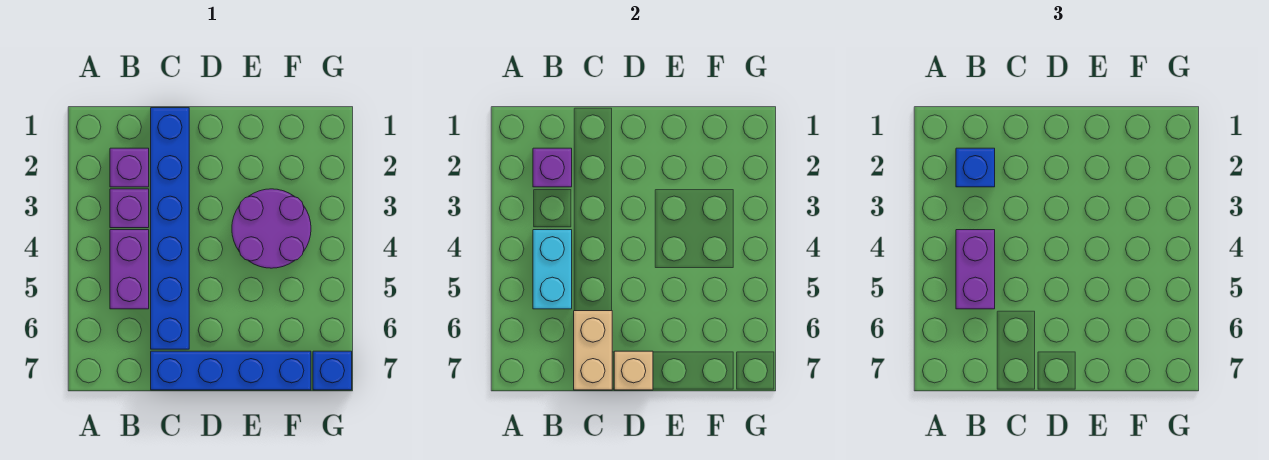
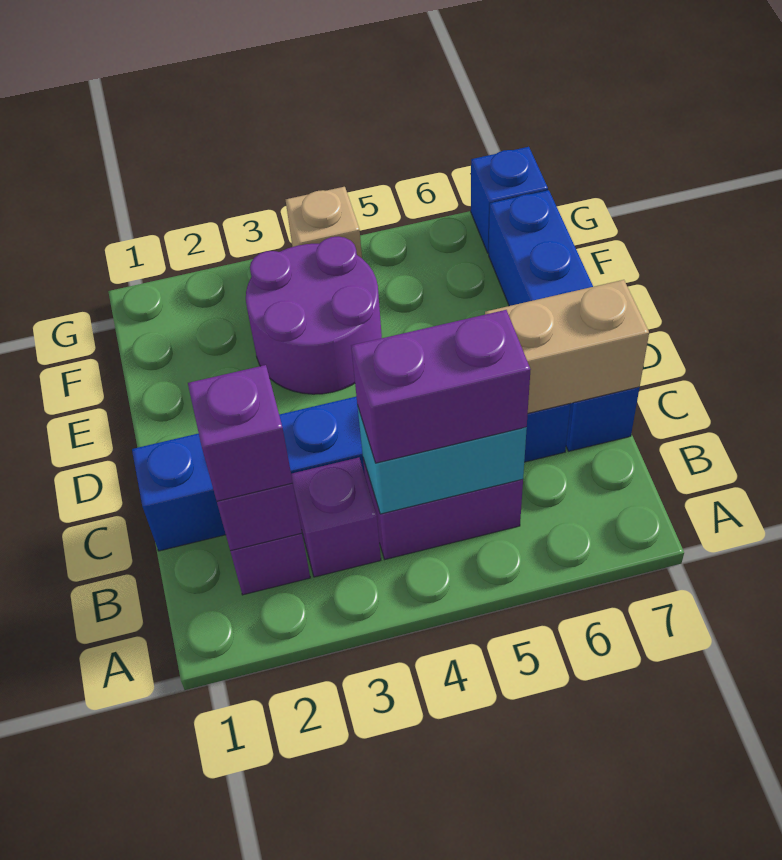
blue brick B2 level 3 -> purple brick B2 level 3
tan brick D7 level 2 -> tan brick G4 level 1

